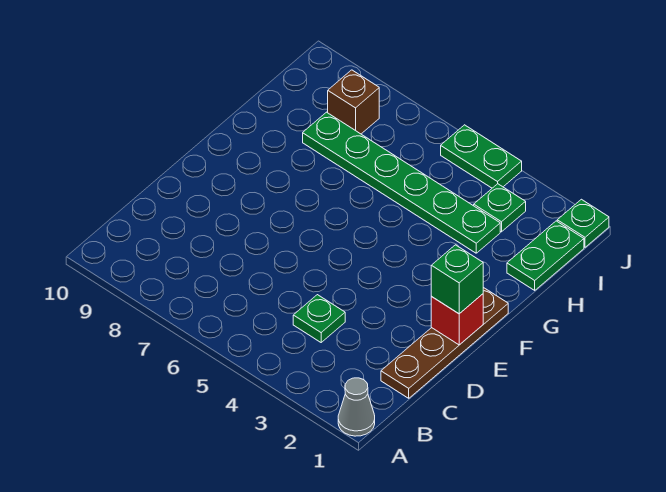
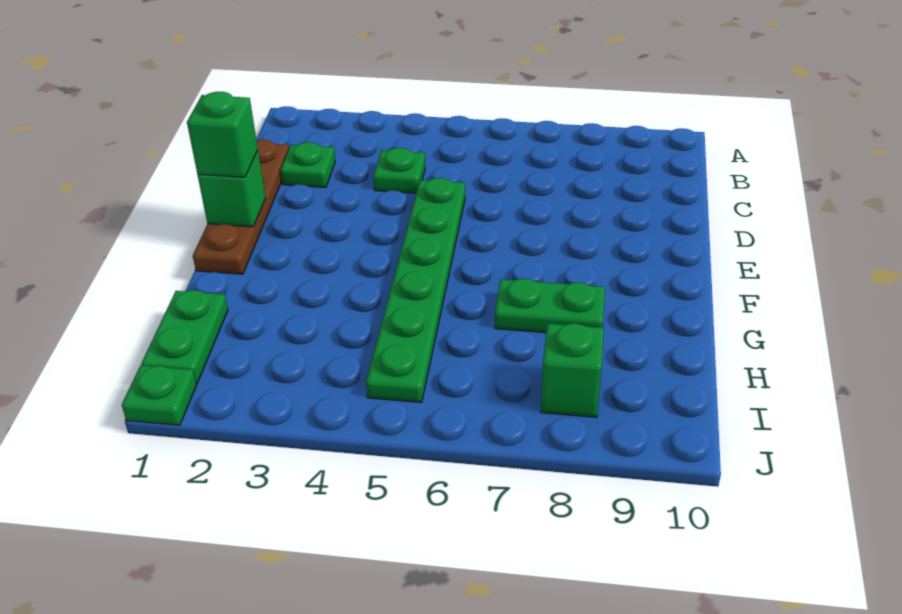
grey cone A1 level 1 -> none
red brick E1 level 2 -> green brick E1 level 2
green plate H3:H8 level 1 -> green plate D5:I5 level 1
green plate I3 level 1 -> green plate C2 level 1
brown brick I8 level 1 -> green brick I8 level 1
green plate J4:J5 level 1 -> green plate G7:G8 level 1

